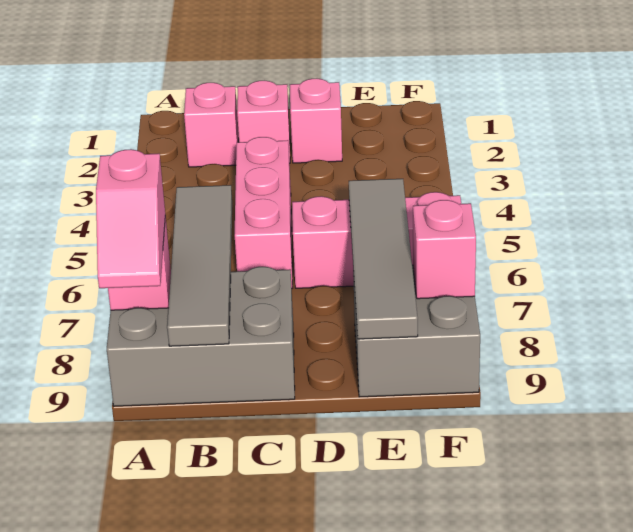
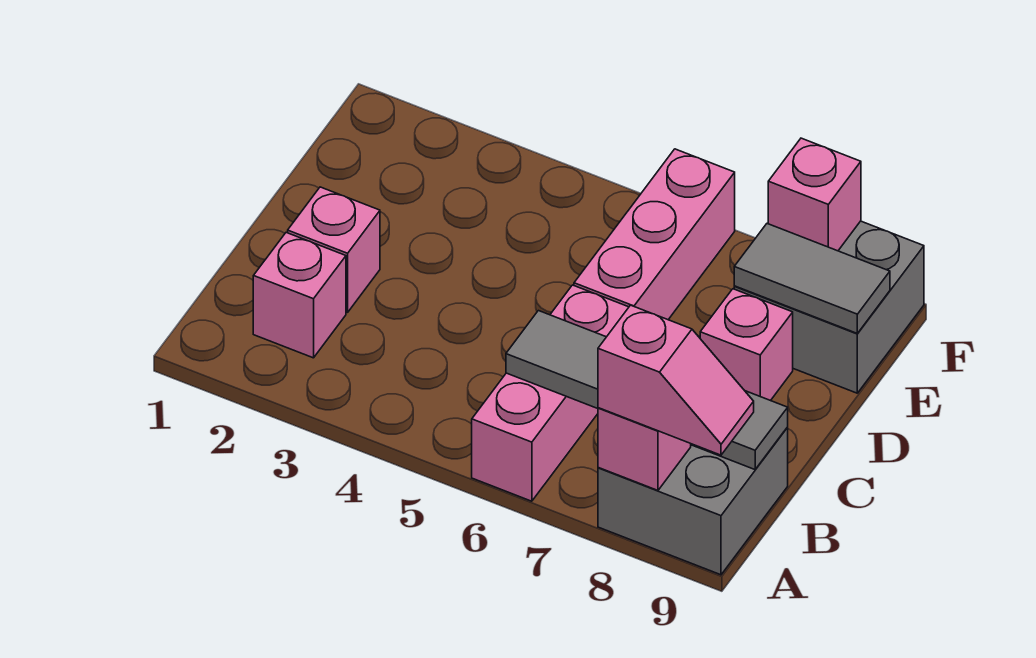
grey brick A8:C9 level 1 -> grey brick A8:B9 level 1
pink brick C4:C6 level 1 -> pink brick A6:C6 level 1
pink brick D2 level 1 -> pink brick D8 level 1
grey tile E6:E9 level 2 -> grey tile E8:E9 level 2

